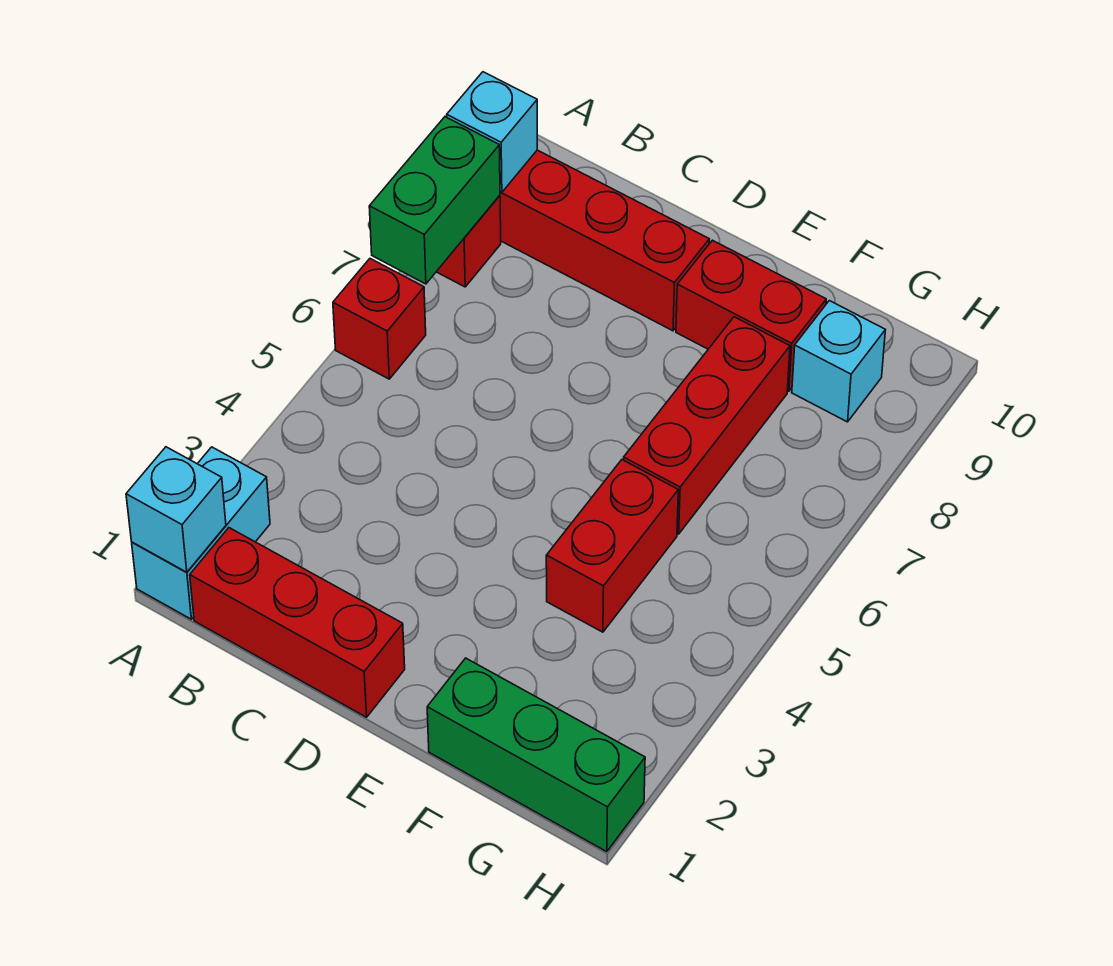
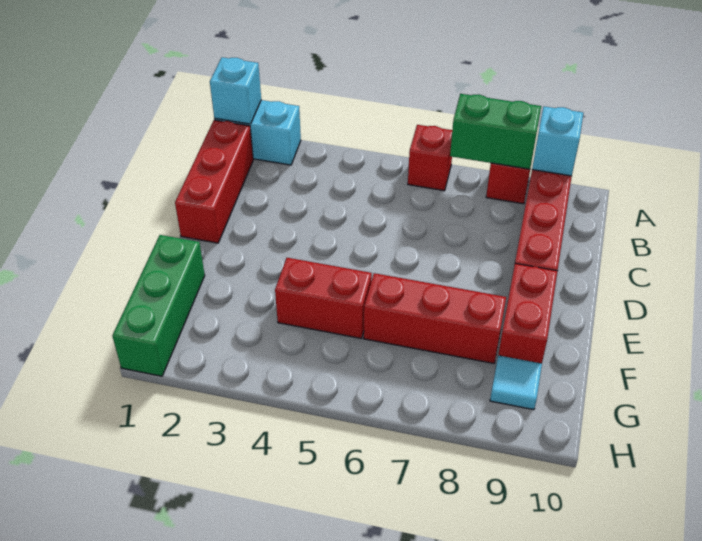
cyan brick G9 level 1 -> cyan tile G9 level 1

